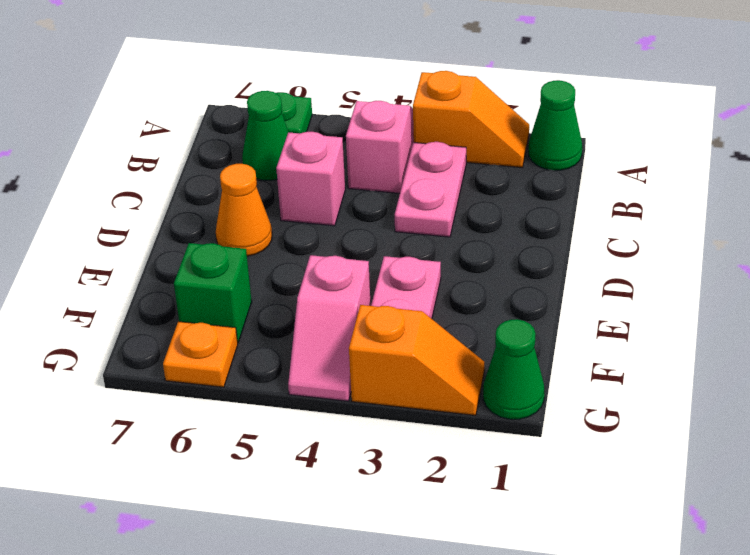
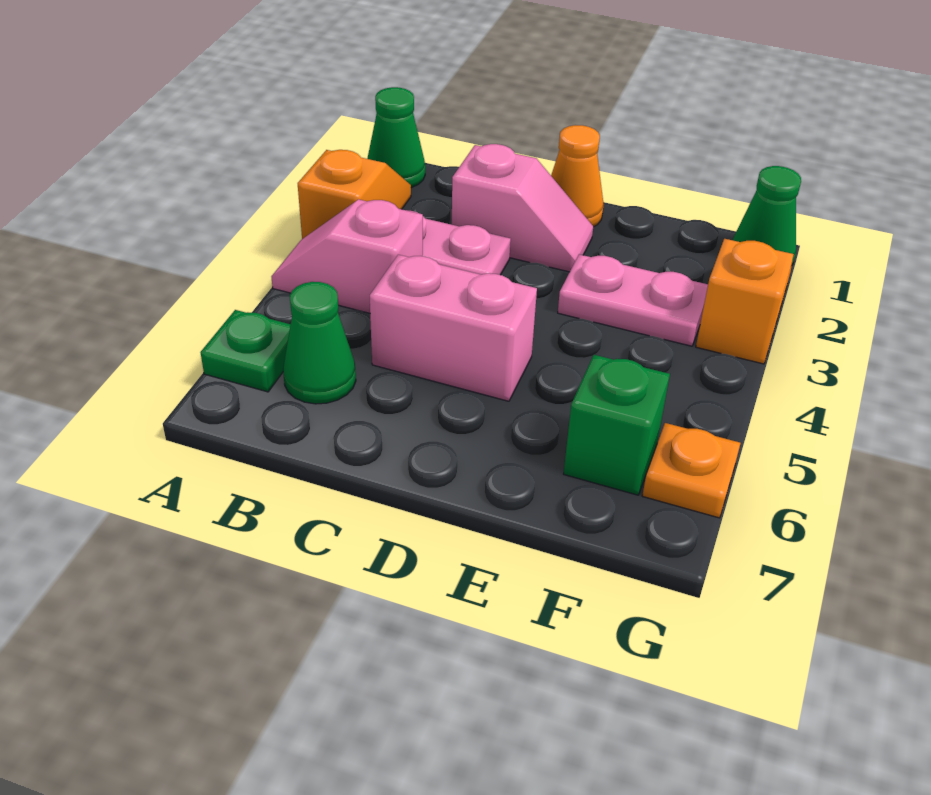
pink brick C5 level 1 -> pink brick C5:D5 level 1
orange cone D6 level 1 -> orange cone D1 level 1
pink slope F4:G4 level 1 top F -> pink slope C2:D2 level 1 top C

